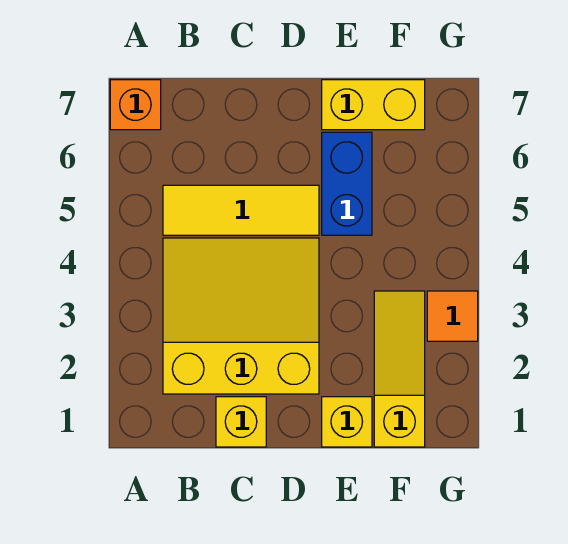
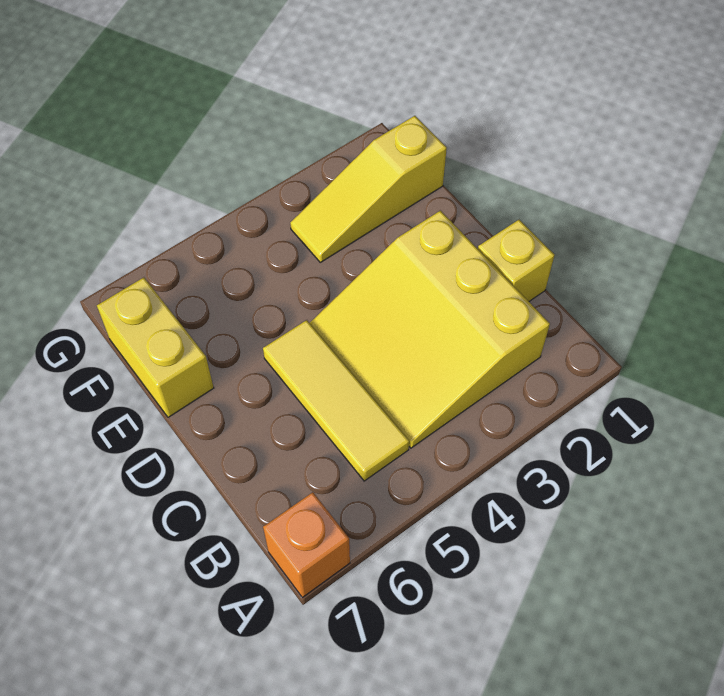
yellow brick E1 level 1 -> none
blue brick E5:E6 level 1 -> none
orange tile G3 level 1 -> none

